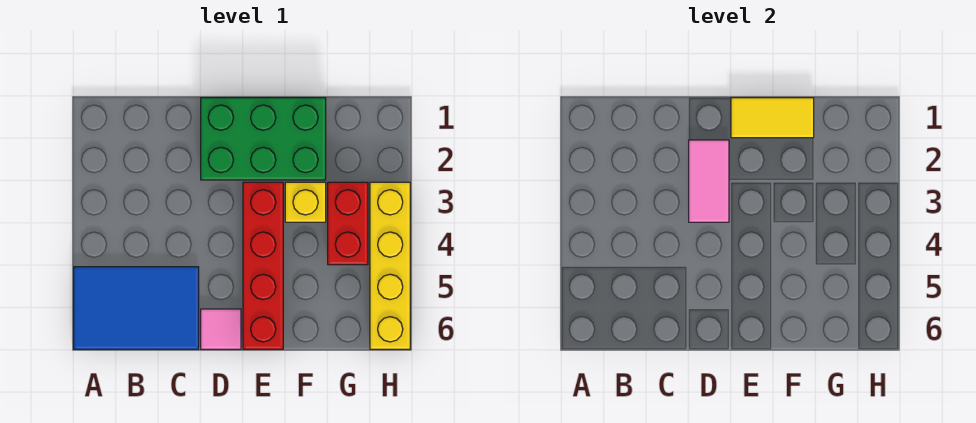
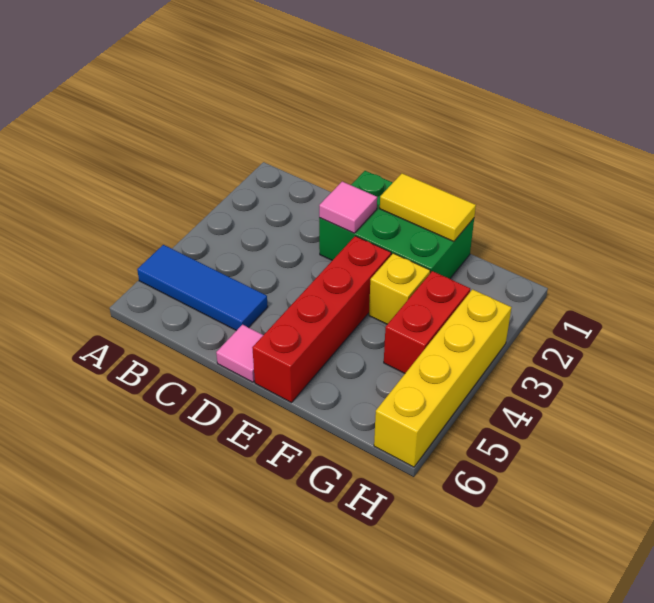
blue tile A5:C6 level 1 -> blue tile A5:C5 level 1
pink tile D2:D3 level 2 -> pink tile D2 level 2

